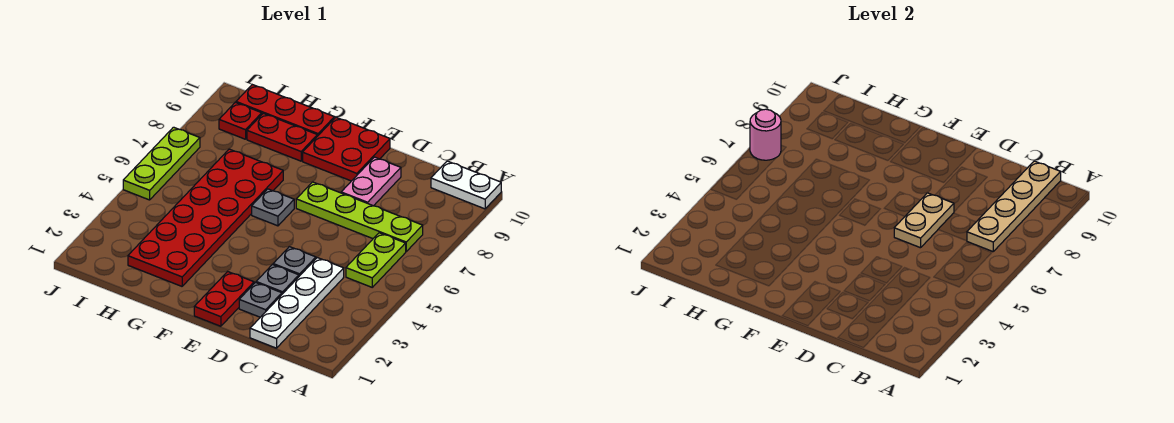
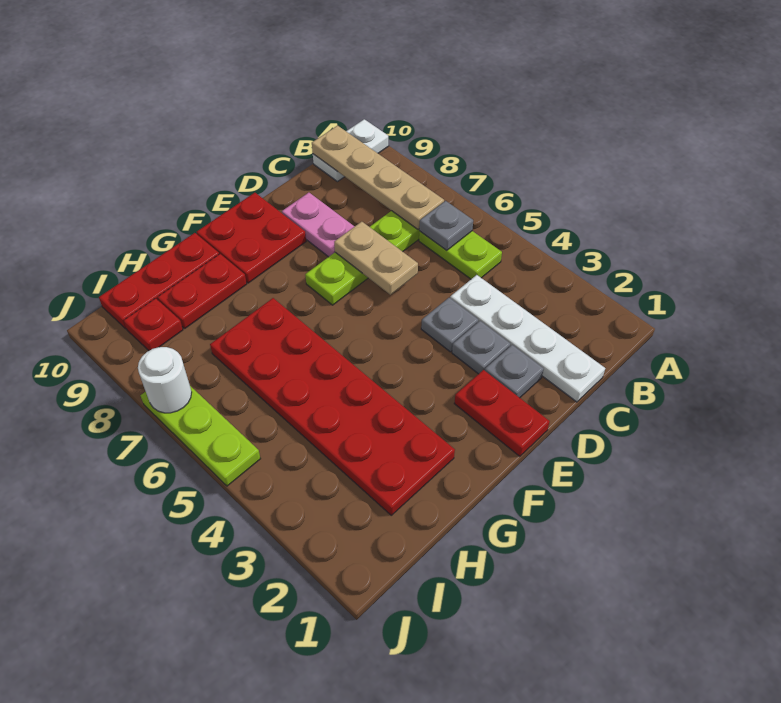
grey plate F6 level 1 -> grey plate B6 level 2
pink round brick J7 level 2 -> white round brick J7 level 2

